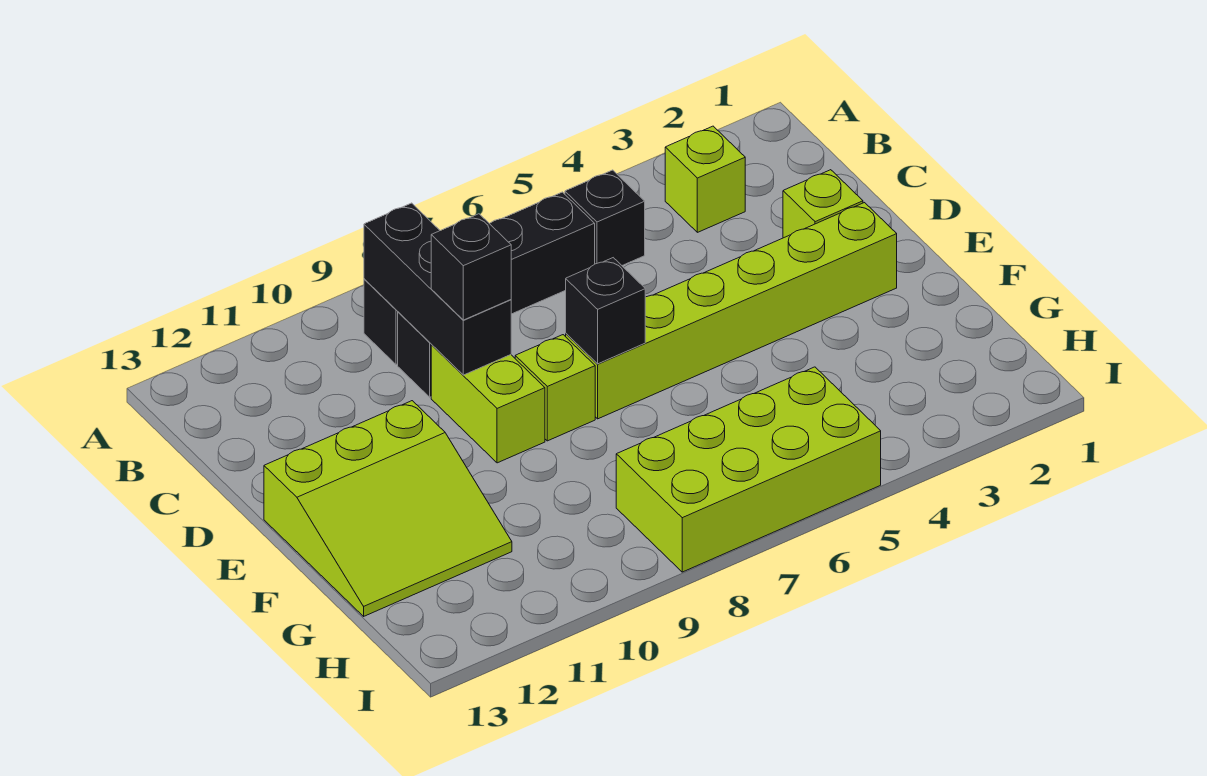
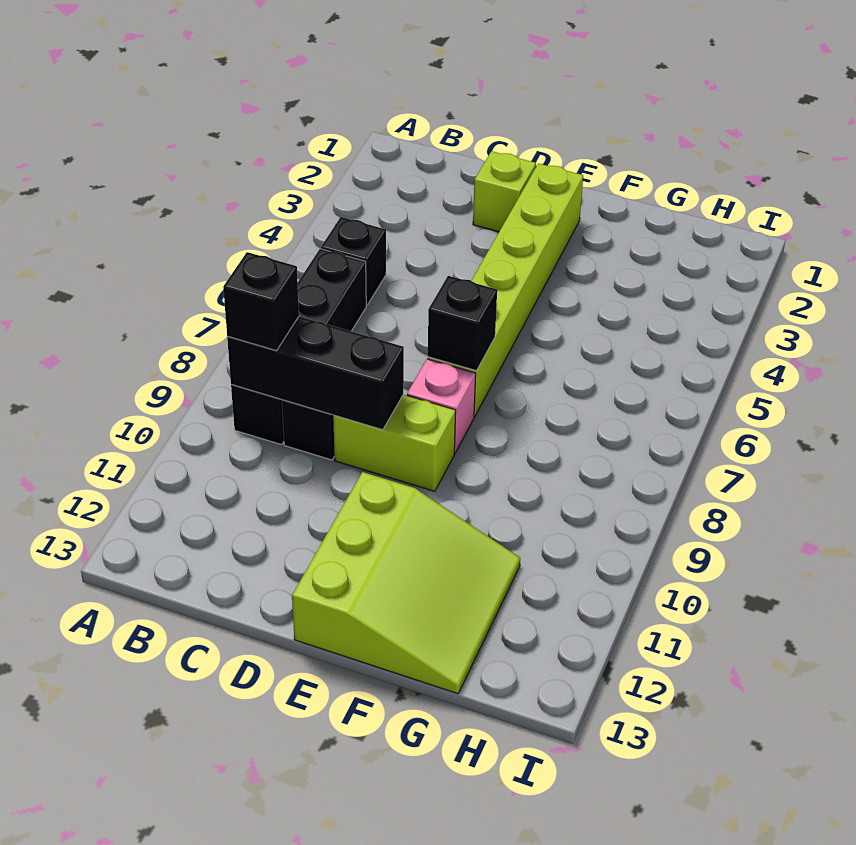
lime brick B3 level 1 -> none
black brick D9 level 3 -> black brick B9 level 3
lime brick E8 level 1 -> pink brick E8 level 1
lime brick H5:I8 level 1 -> none

